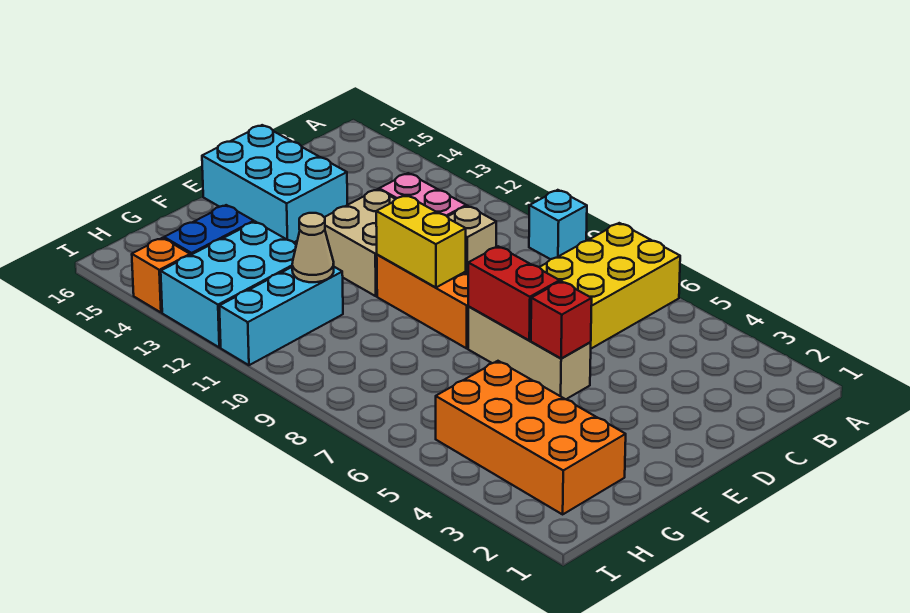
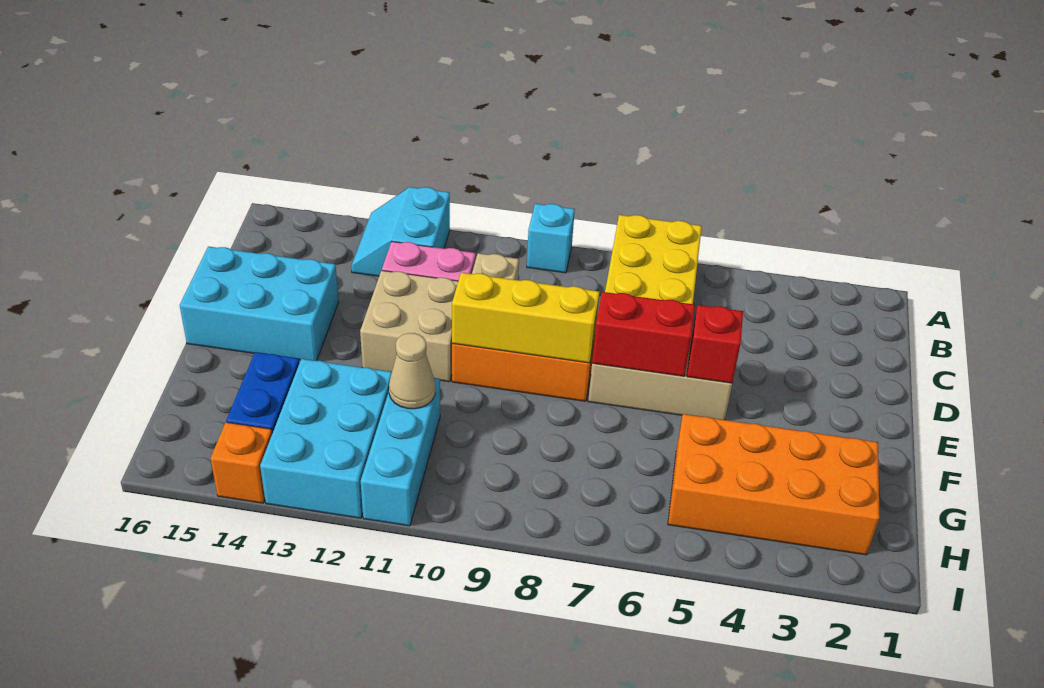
none -> cyan slope A12:B13 level 1 top 12
yellow brick E9:E10 level 2 -> yellow brick E8:E10 level 2

